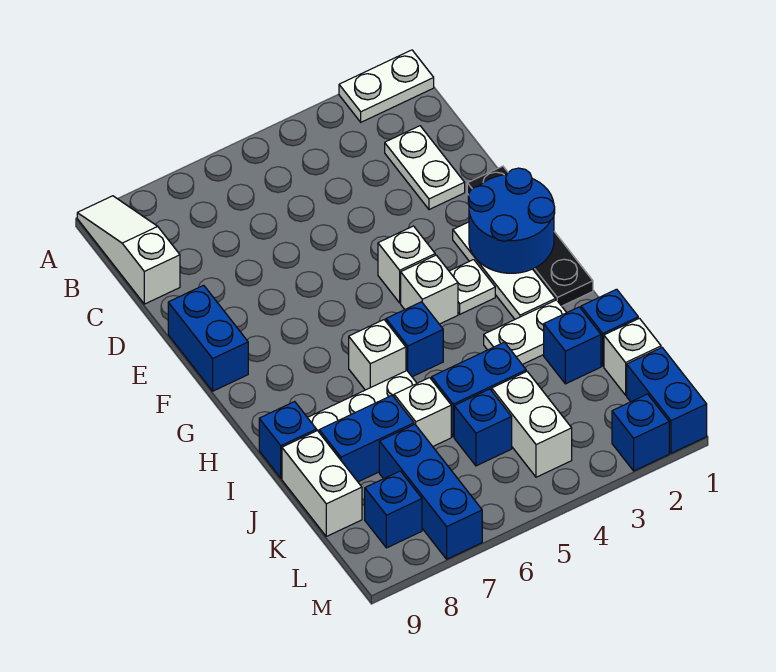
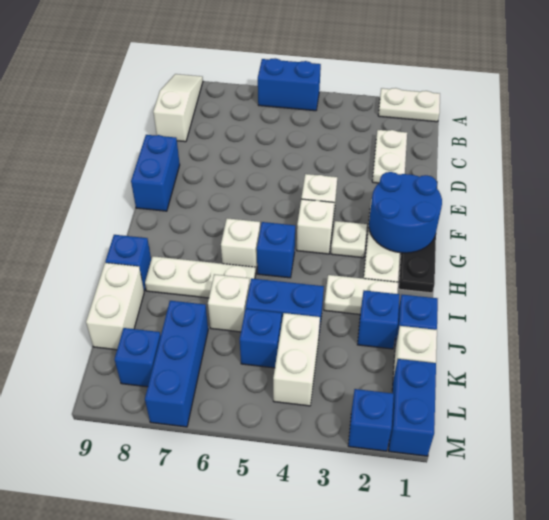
blue brick J7:J8 level 1 -> blue brick A5:A6 level 1

